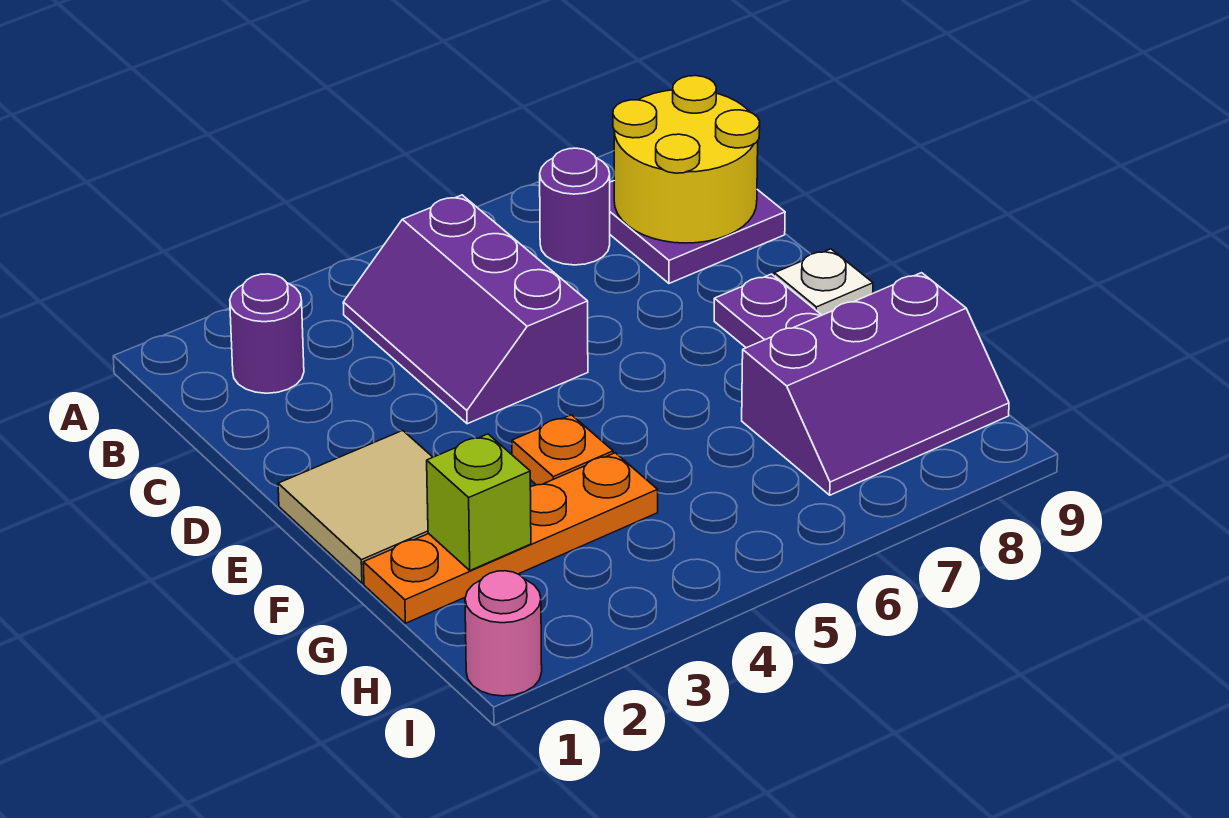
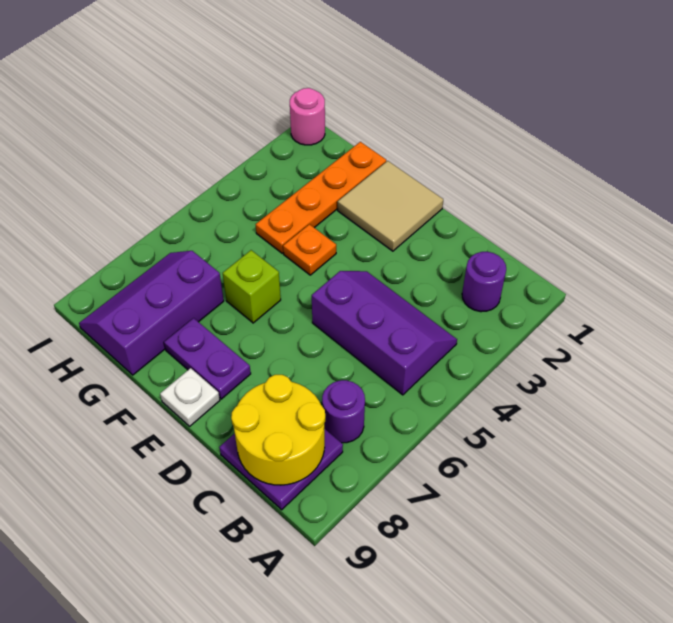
lime brick G2 level 2 -> lime brick F6 level 1

